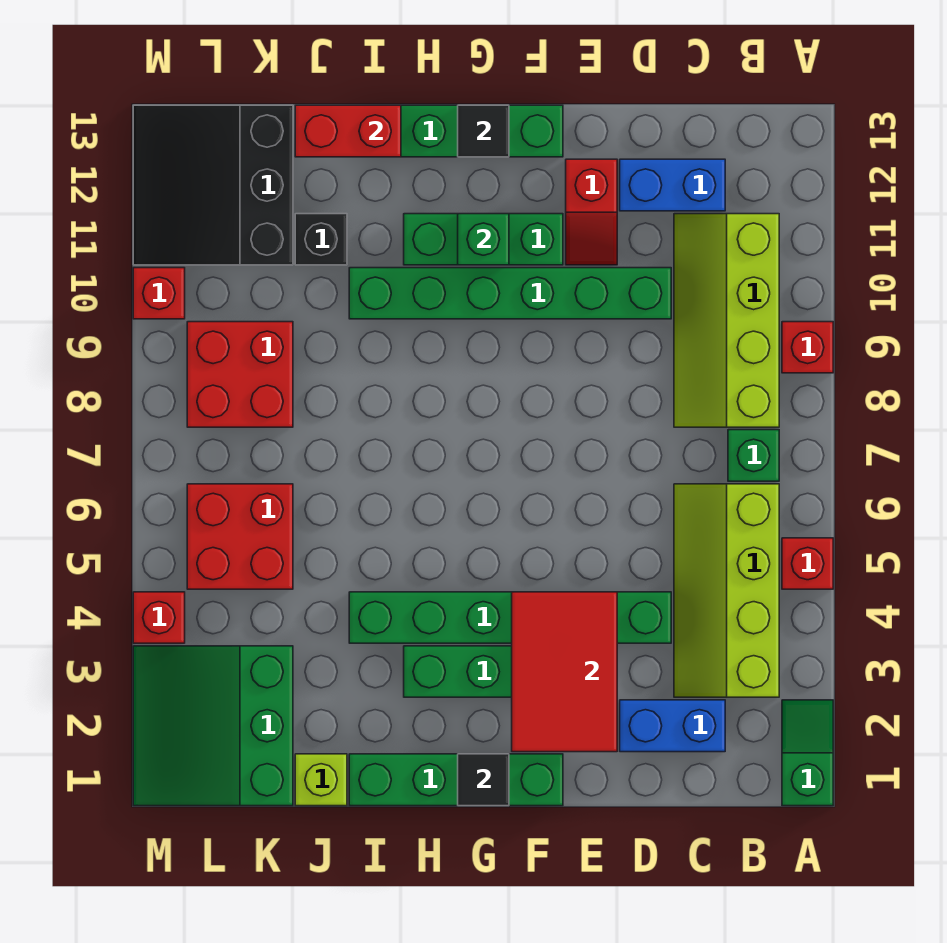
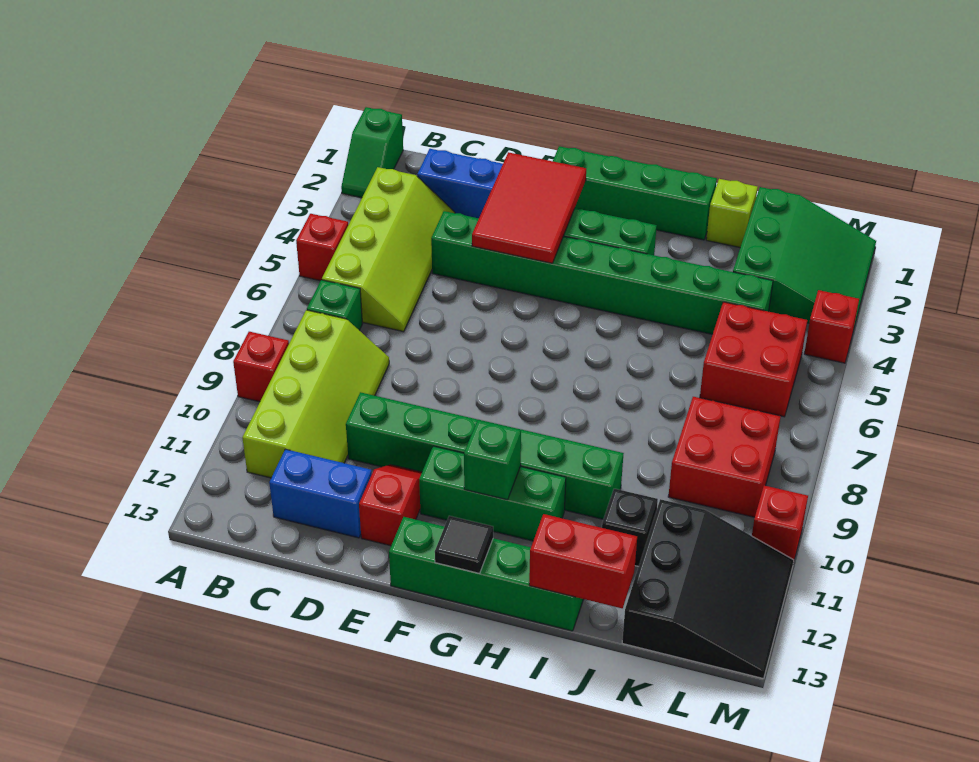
green brick D4:I4 level 1 -> green brick D4:K4 level 1
black tile G1 level 2 -> none

